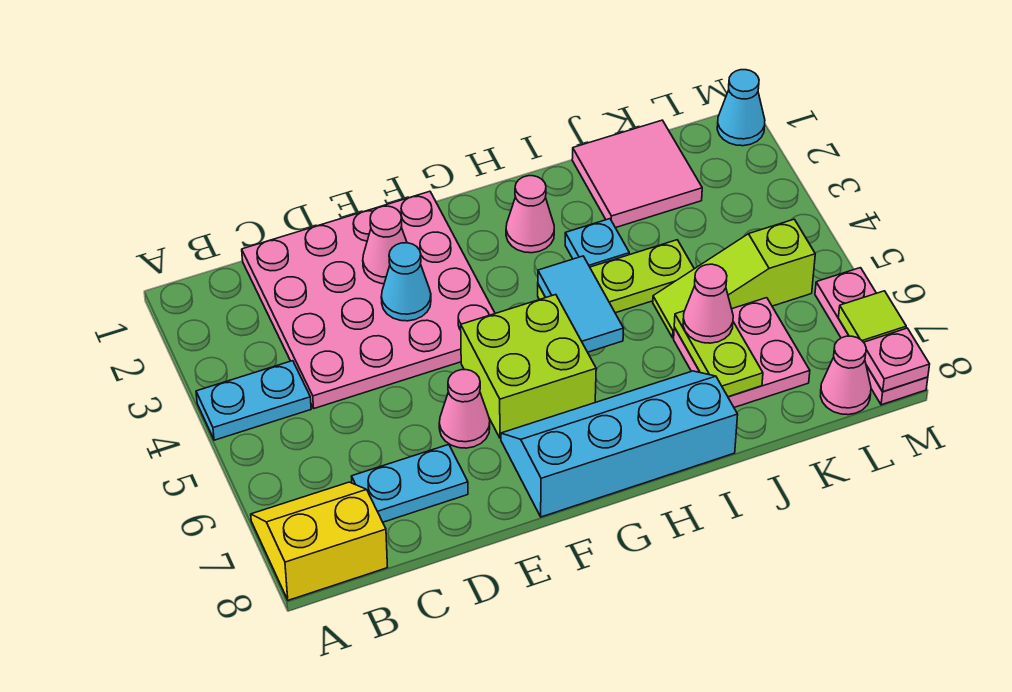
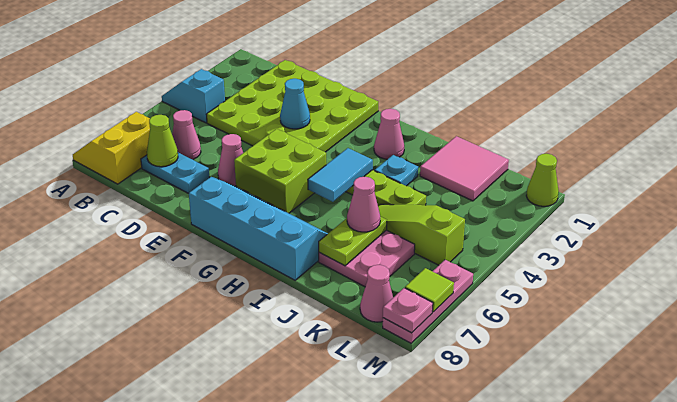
cyan plate A4:B4 level 1 -> cyan slope A4:B4 level 1 top B
yellow slope A7:B8 level 1 top 8 -> yellow slope A7:B8 level 1 top B
pink plate C1:F4 level 1 -> lime plate C1:F4 level 1
none -> lime cone C7 level 2
pink cone E2 level 2 -> pink cone C6 level 1
cyan cone M1 level 1 -> lime cone M1 level 1

